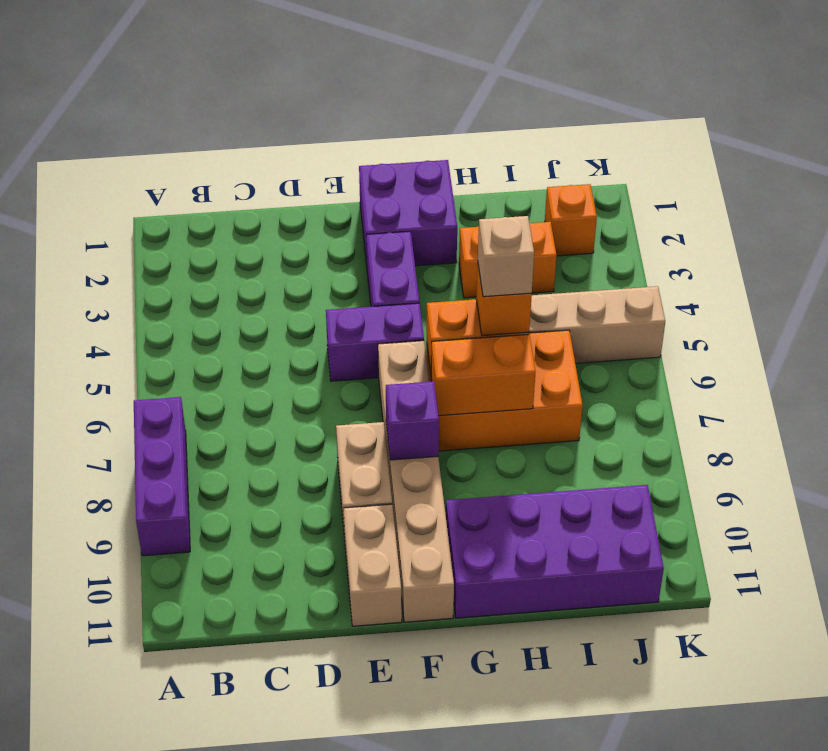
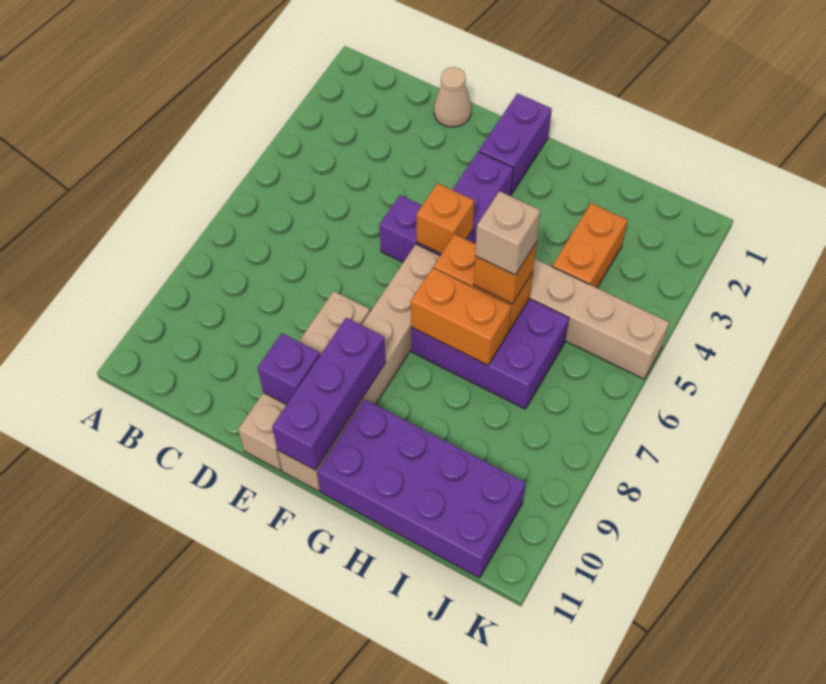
purple brick A7:A9 level 1 -> purple brick F9:F11 level 2
none -> tan cone D1 level 1
purple brick F1:G2 level 1 -> purple brick F1:F2 level 1
purple brick F8 level 2 -> purple brick E10 level 2
orange brick G6:I7 level 1 -> purple brick G6:I7 level 1
orange brick H3:I3 level 1 -> orange brick I3:I4 level 1
orange brick J2 level 1 -> orange brick F5 level 2

